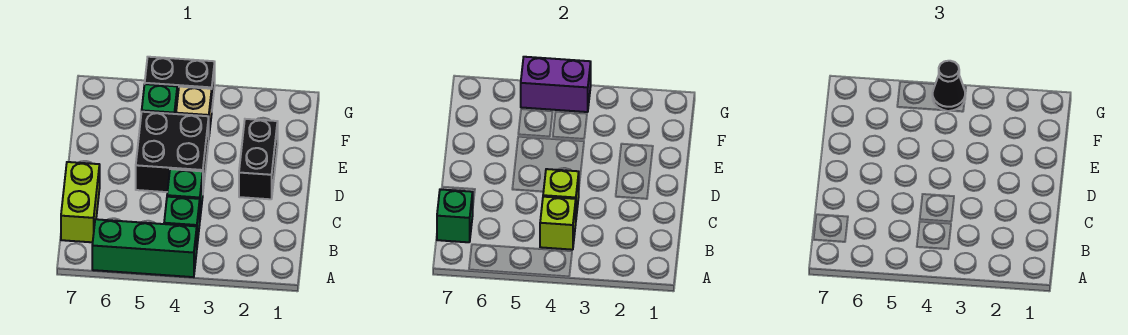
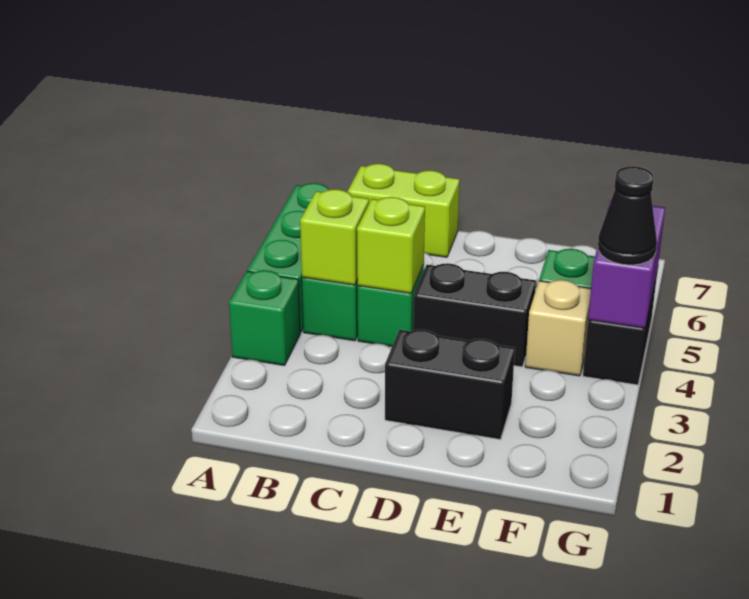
green brick B7 level 2 -> green brick A3 level 1
black brick D4:E5 level 1 -> black brick D4:E4 level 1

